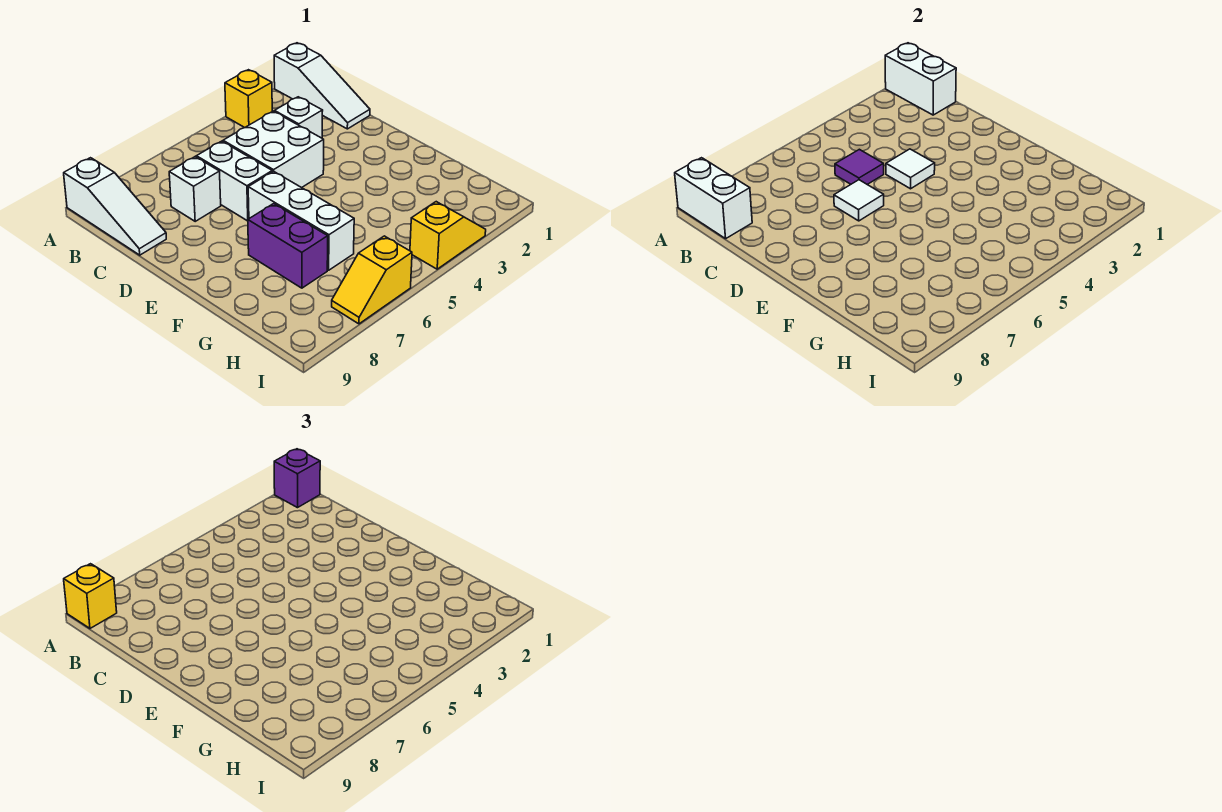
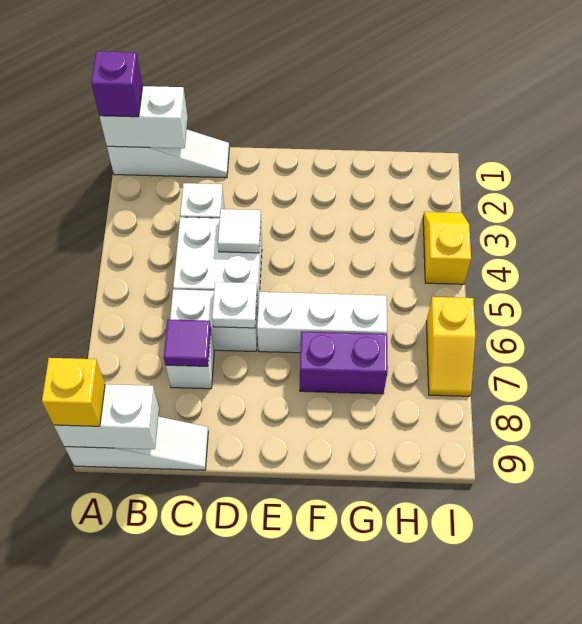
yellow brick A3 level 1 -> none
purple tile C5 level 2 -> purple tile C7 level 2
white tile D6 level 2 -> white plate D6 level 2

